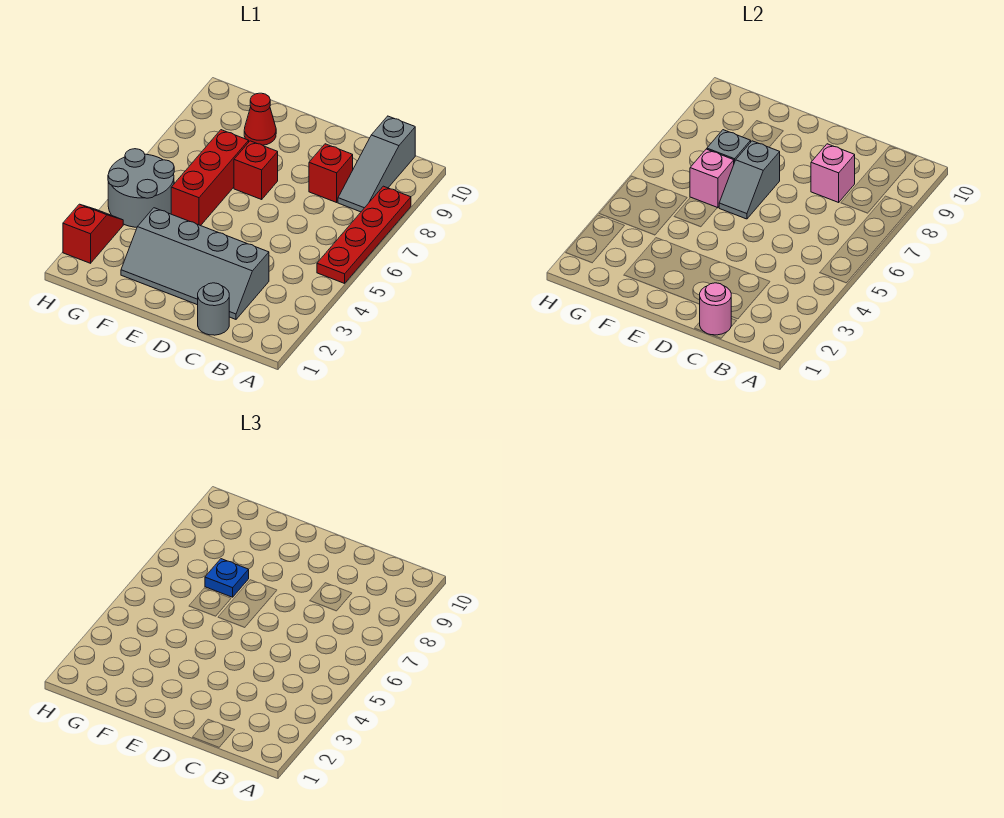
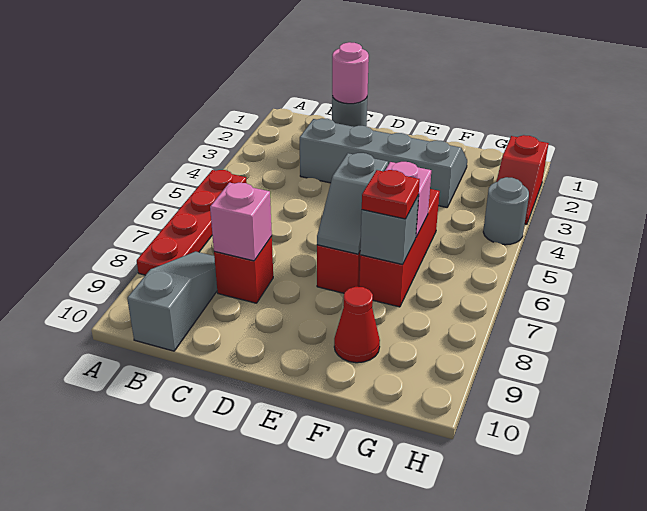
grey slope E6:E7 level 2 top 7 -> grey slope E6:E7 level 2 top 6
blue plate F7 level 3 -> red plate F7 level 3
grey round brick G4:H5 level 1 -> grey round brick H4 level 1

